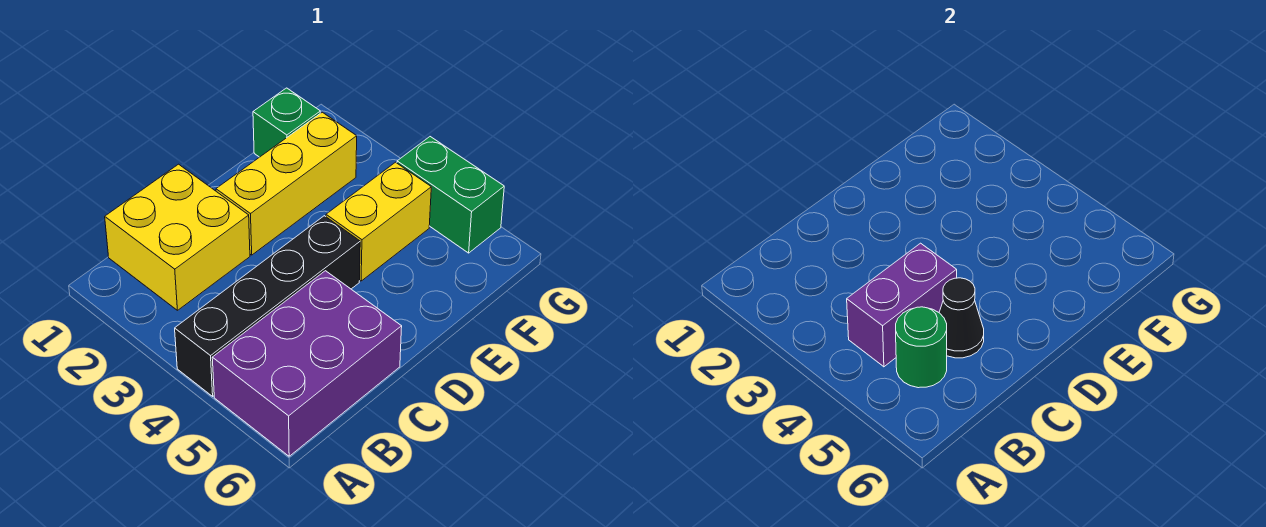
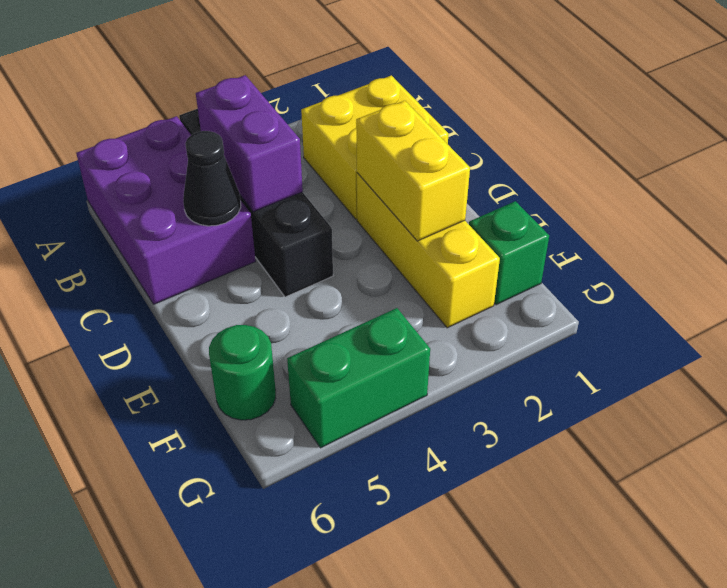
green round brick B5 level 2 -> green round brick F6 level 1
yellow brick E4:F4 level 1 -> yellow brick D2:E2 level 2

